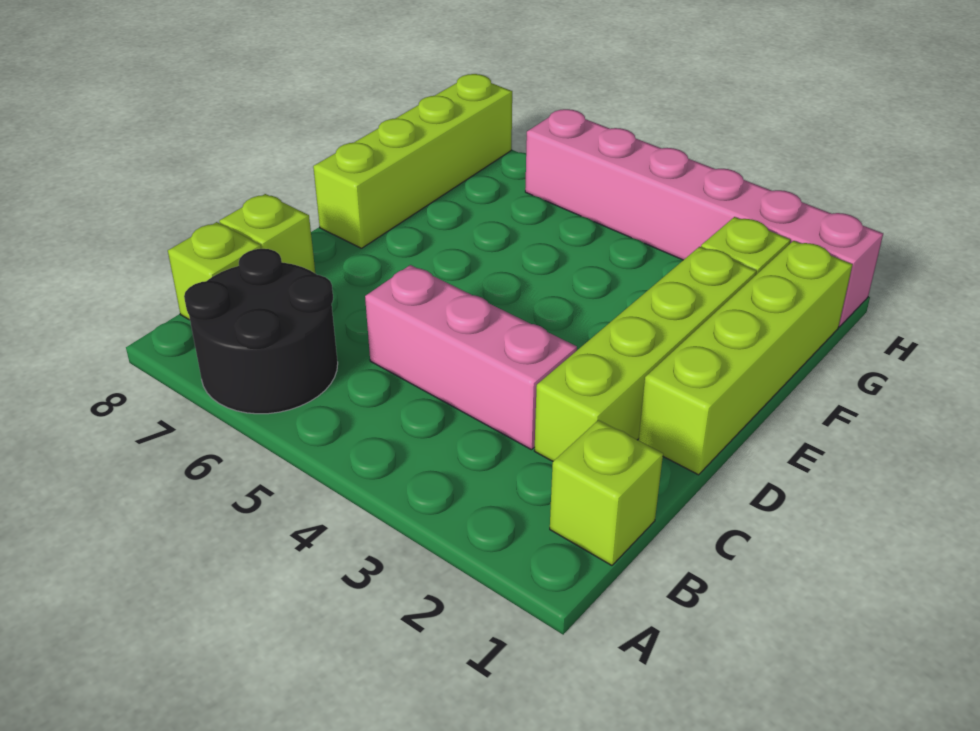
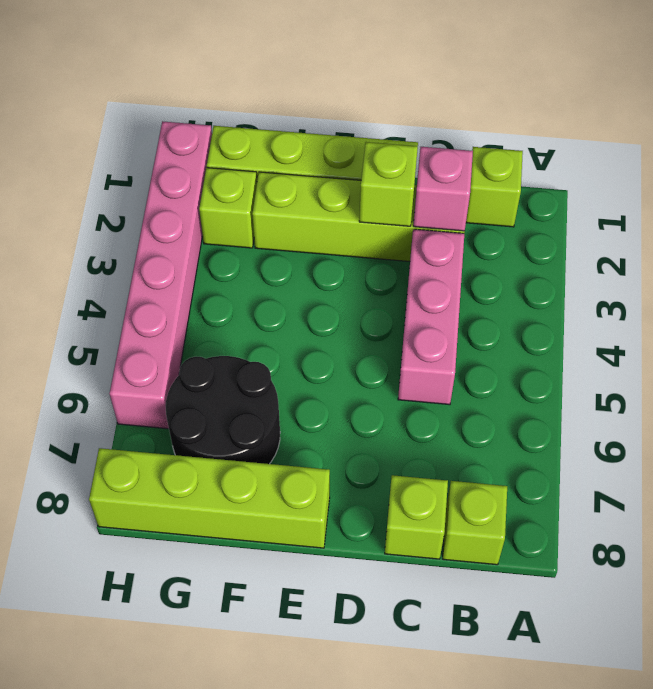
black round brick A6:B7 level 1 -> black round brick F6:G7 level 1
none -> pink brick C2 level 2
none -> lime brick D2 level 2

